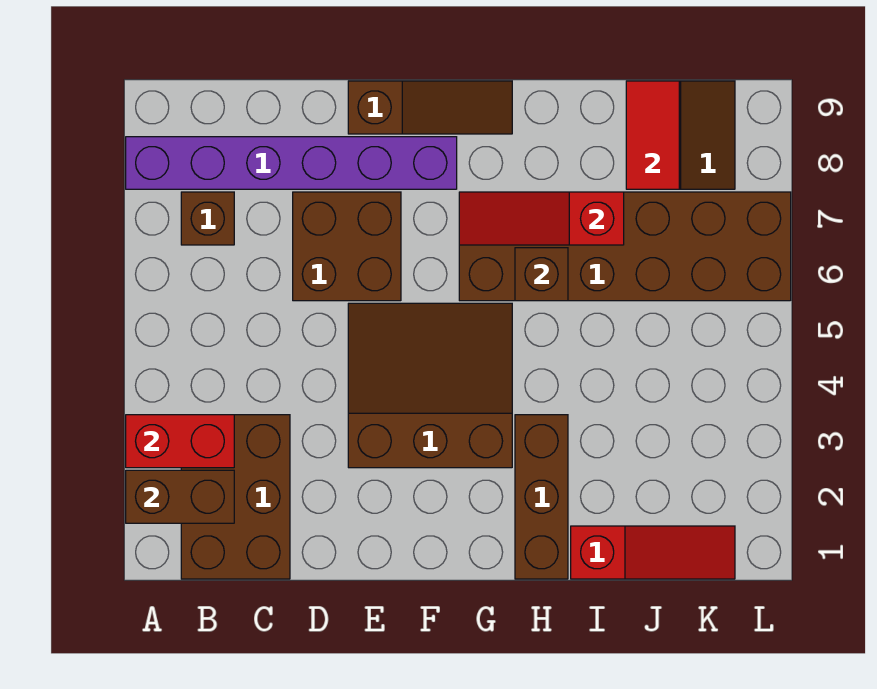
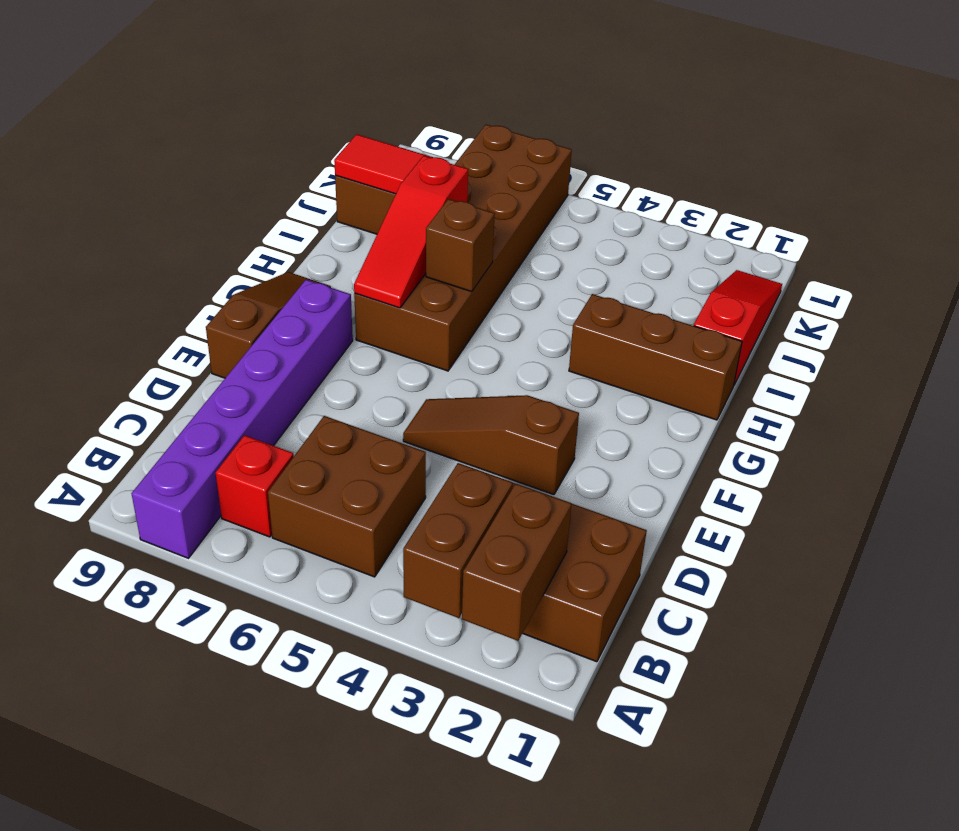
red brick A3:B3 level 2 -> brown brick A3:B3 level 2
brown brick B7 level 1 -> red brick B7 level 1
brown brick D6:E7 level 1 -> brown brick B5:C6 level 1
brown slope E3:G5 level 1 top 3 -> brown slope E3:E5 level 1 top 3

